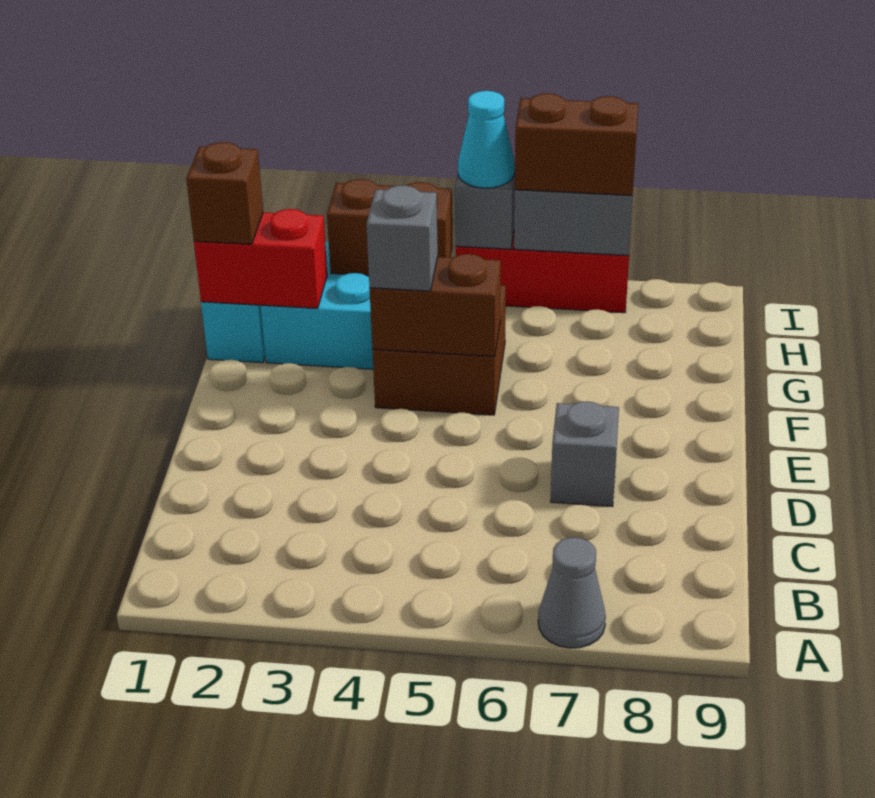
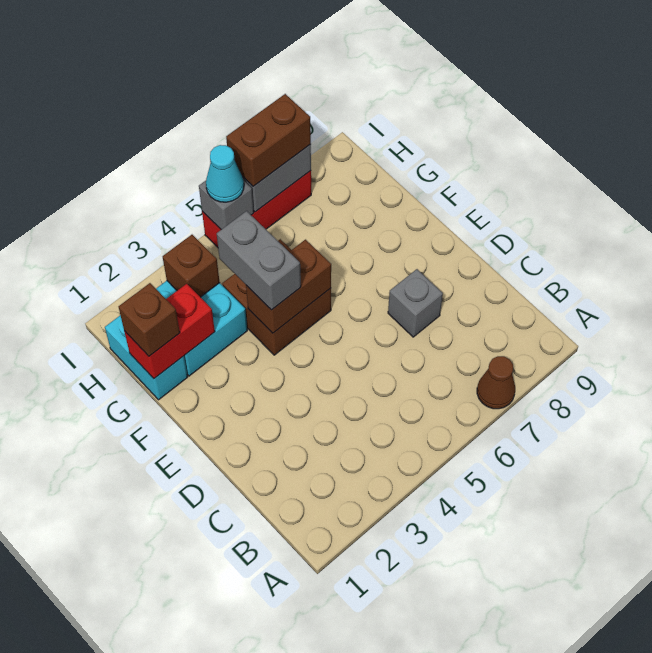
grey cone A7 level 1 -> brown cone A7 level 1
grey brick F4 level 3 -> grey brick F4:G4 level 3
brown brick H3:H4 level 2 -> brown brick H3 level 2

